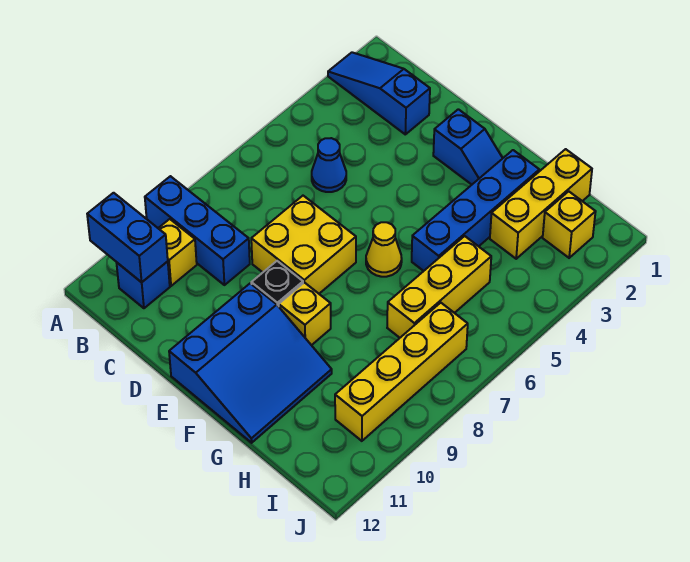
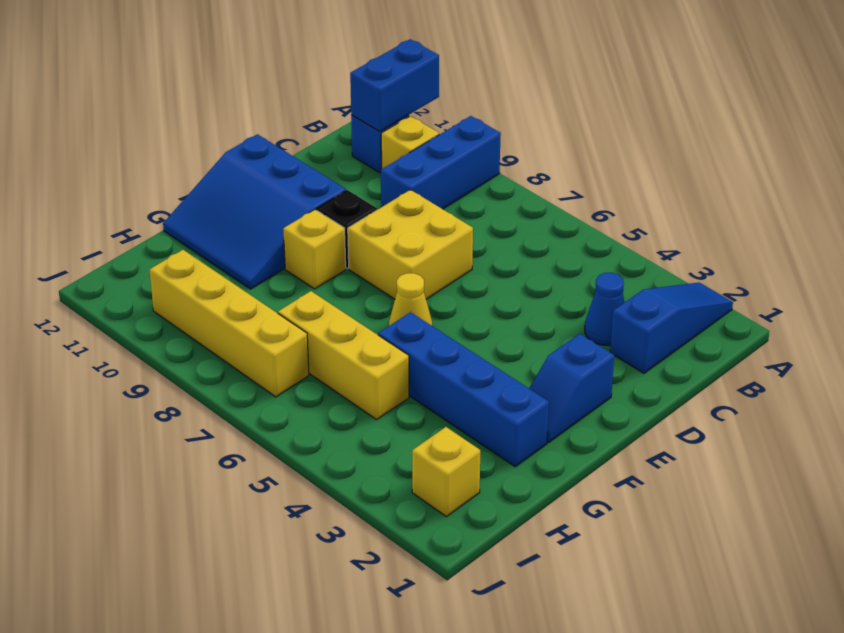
blue cone C5 level 1 -> blue cone C3 level 1
yellow brick H1:H3 level 1 -> none

